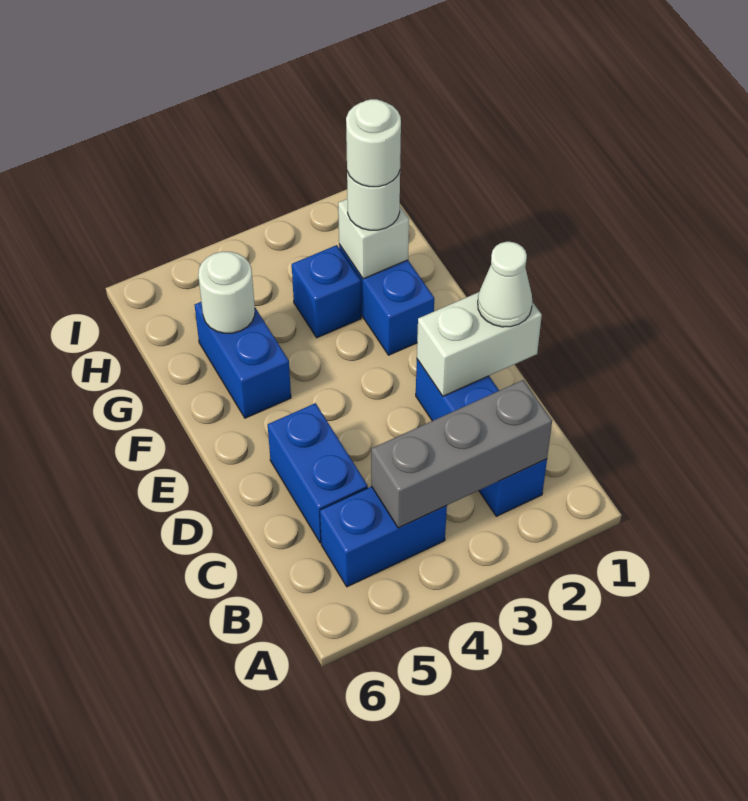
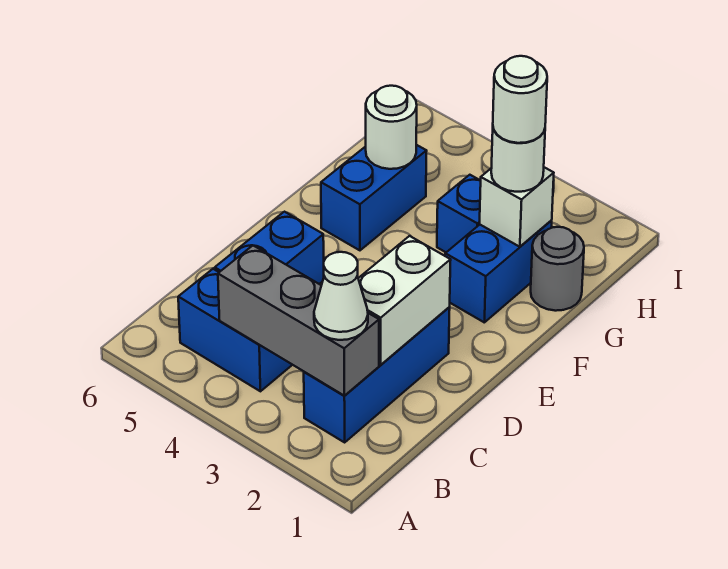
white brick D1:D2 level 2 -> white brick C2:D2 level 2
white cone D1 level 3 -> white cone B2 level 3
none -> grey round brick G1 level 1

